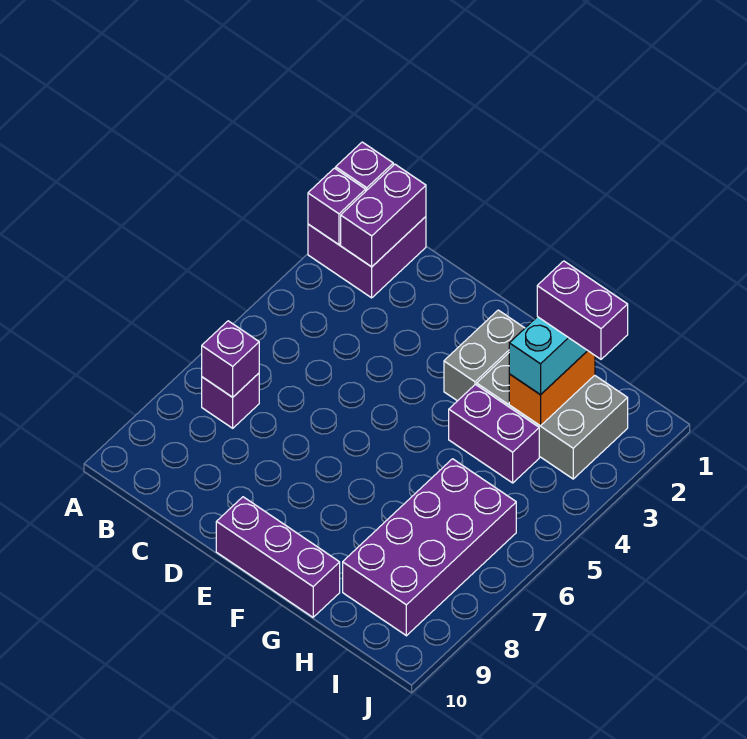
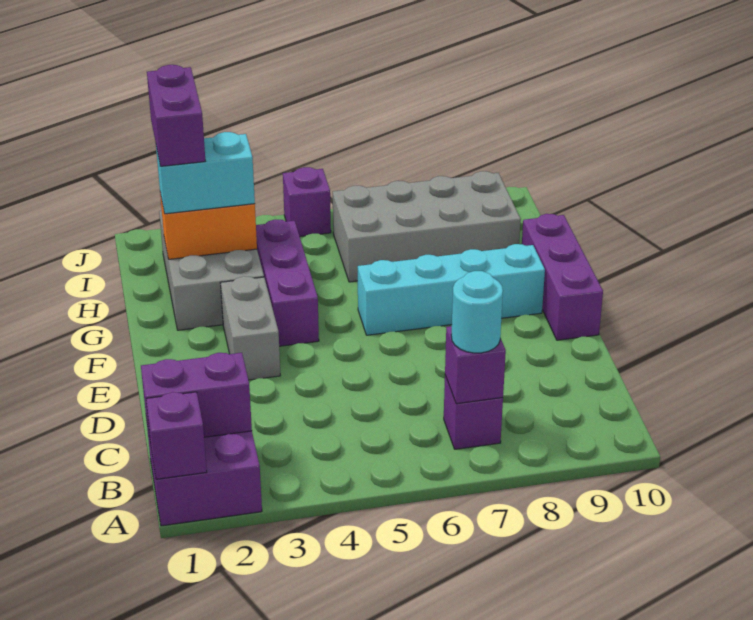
purple brick A2 level 2 -> purple brick J5 level 1
none -> cyan round brick B7 level 3
grey brick F2:F3 level 1 -> grey brick E3:F3 level 1
none -> cyan brick F6:F9 level 1
purple brick G4:H4 level 1 -> purple brick F4:H4 level 1
purple brick H6:I9 level 1 -> grey brick H6:I9 level 1

